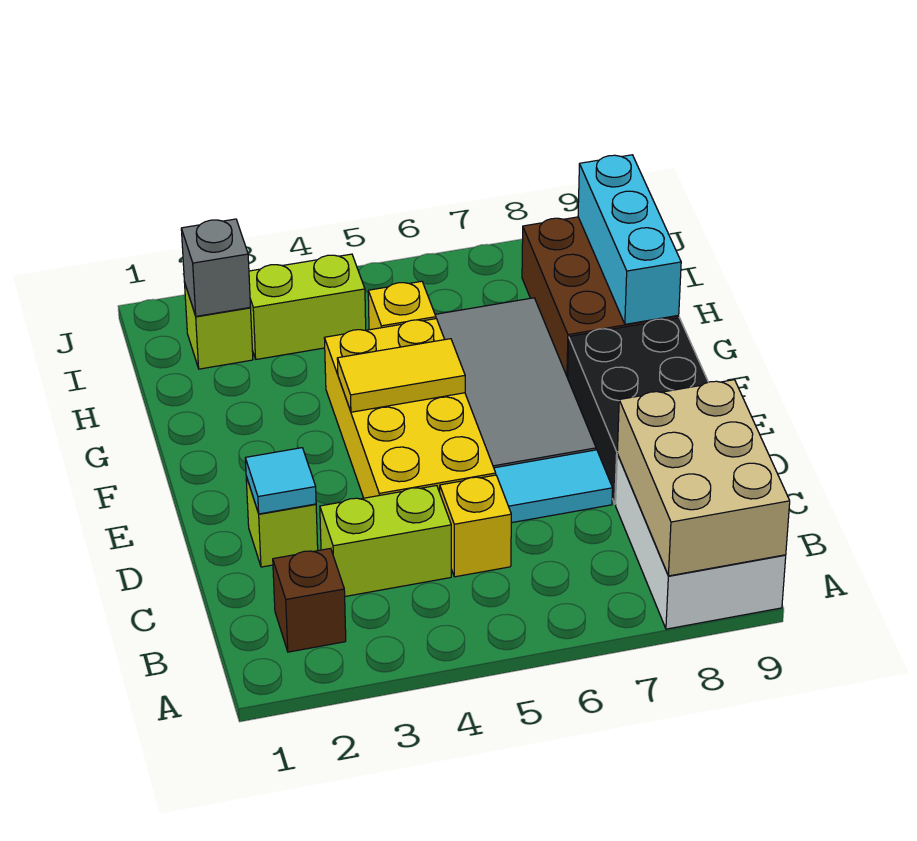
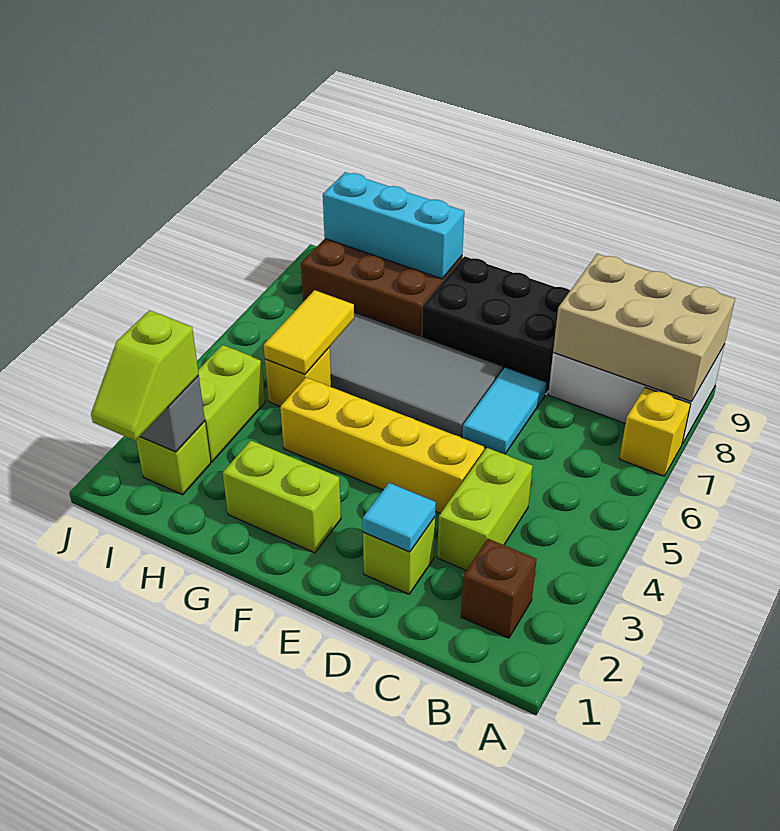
yellow brick C5 level 1 -> yellow brick A7 level 1
yellow brick D4:G5 level 1 -> yellow brick D4:G4 level 1
none -> lime brick F2:G2 level 1
yellow tile F4:F5 level 2 -> yellow tile H5:H6 level 2
none -> lime slope I1:I2 level 3 top 2

